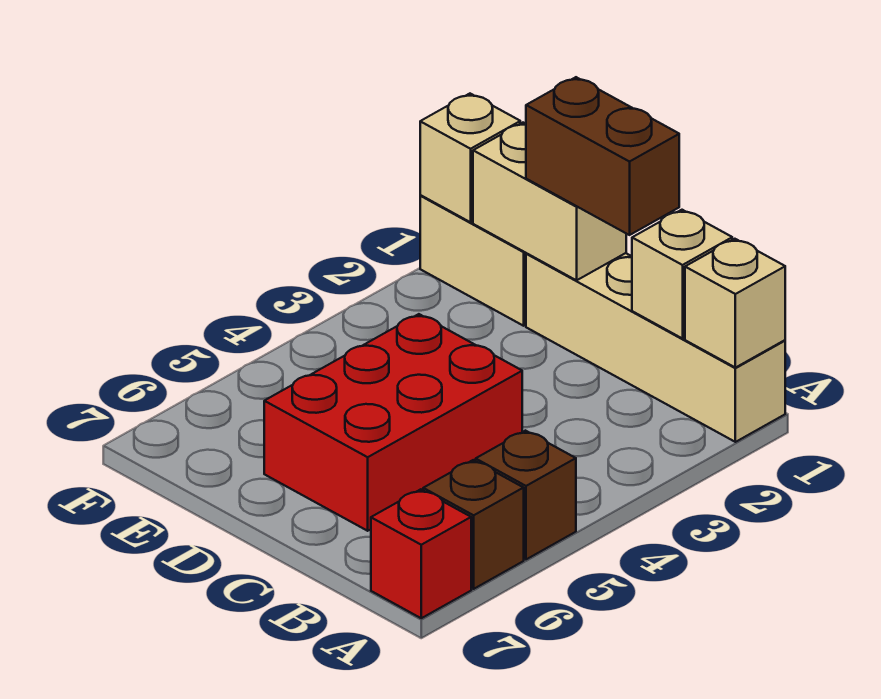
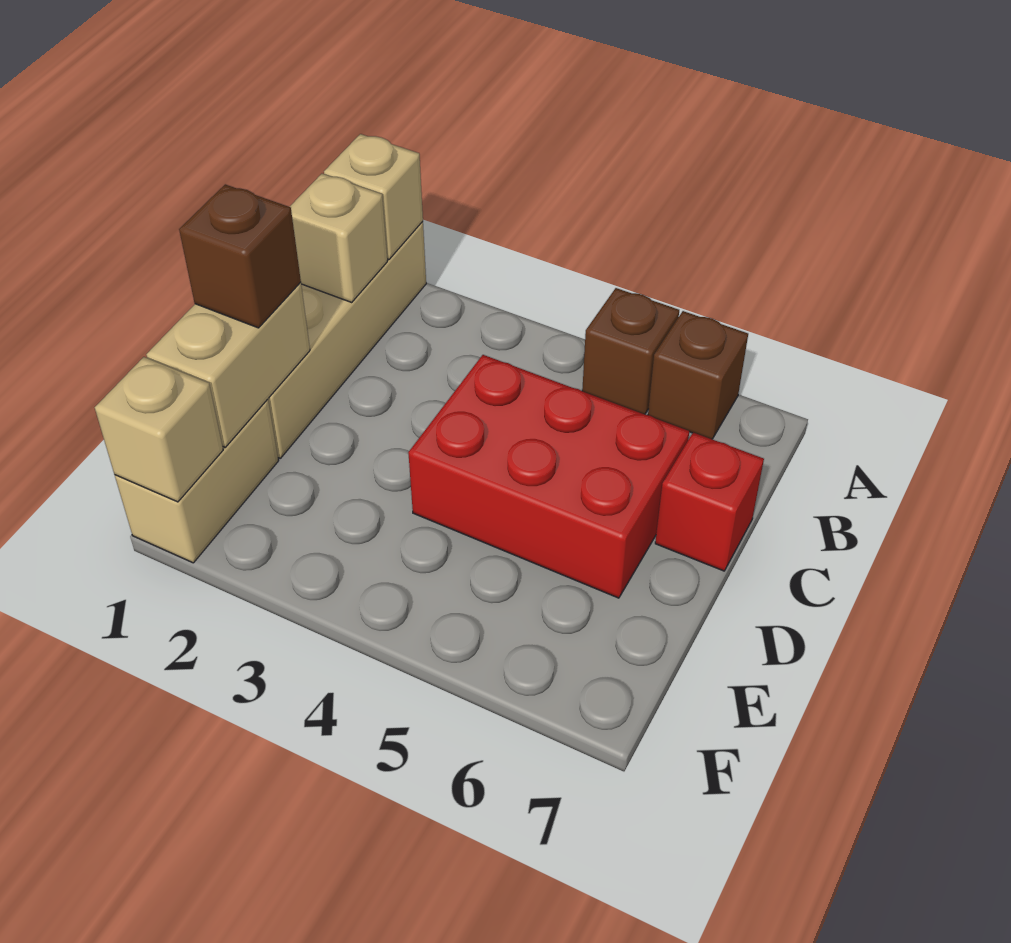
red brick A7 level 1 -> red brick C7 level 1
brown brick C1:D1 level 3 -> brown brick D1 level 3

